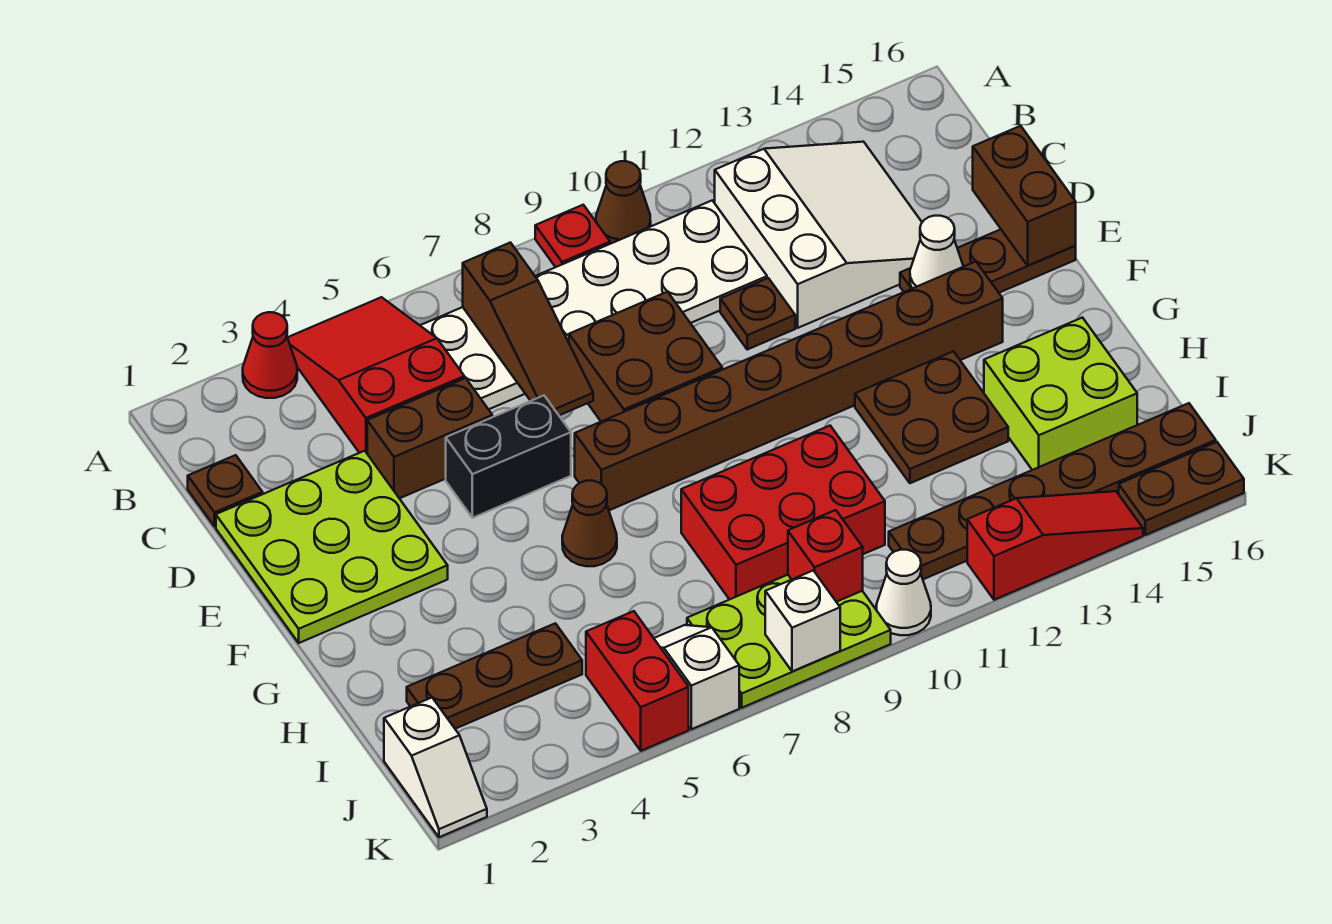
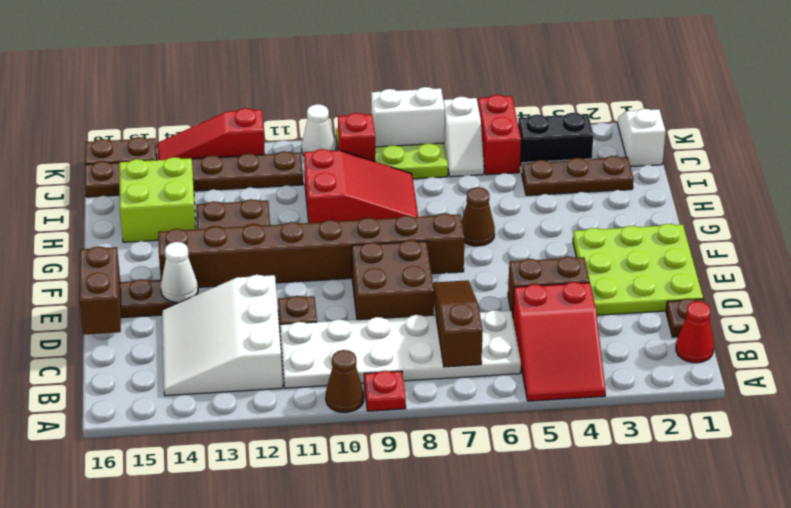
red cone A3 level 1 -> red cone B1 level 1
black brick E5:E6 level 1 -> black brick J3:J4 level 1
red brick H8:I10 level 1 -> red slope H8:I10 level 1 top 10
white brick K8 level 2 -> white brick K7:K8 level 2

